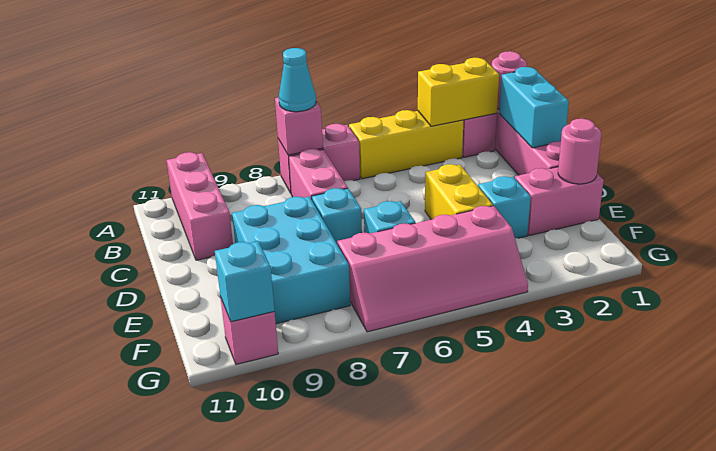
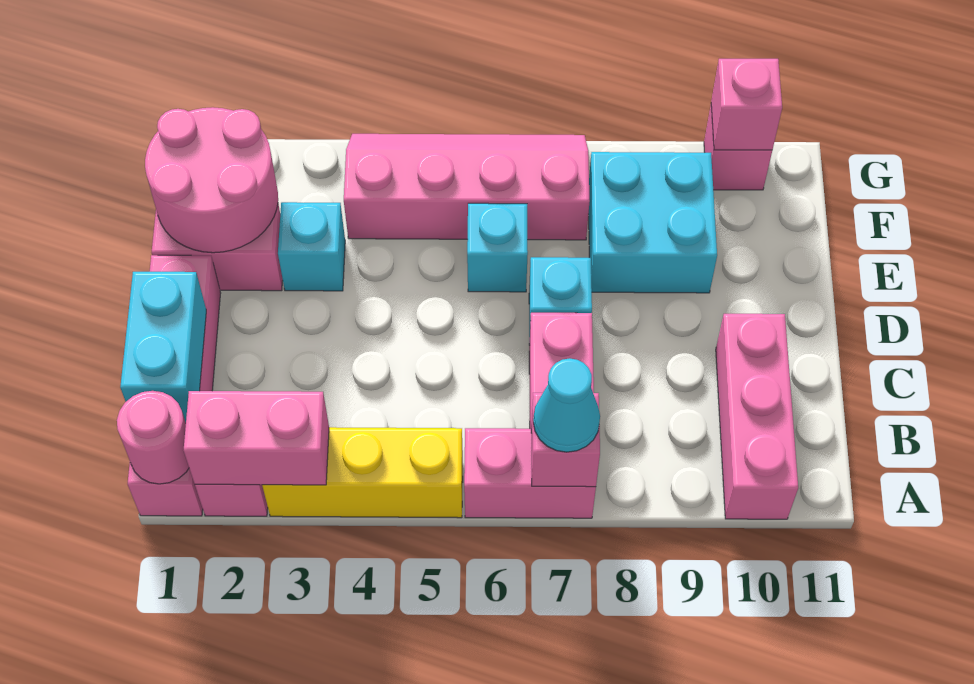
yellow brick A2:A3 level 2 -> pink brick A2:A3 level 2
yellow brick D4:E4 level 1 -> none
cyan brick D8:F9 level 1 -> cyan brick E8:F9 level 1
pink round brick E1 level 2 -> pink round brick E1:F2 level 2
cyan brick G10 level 2 -> pink brick G10 level 2

